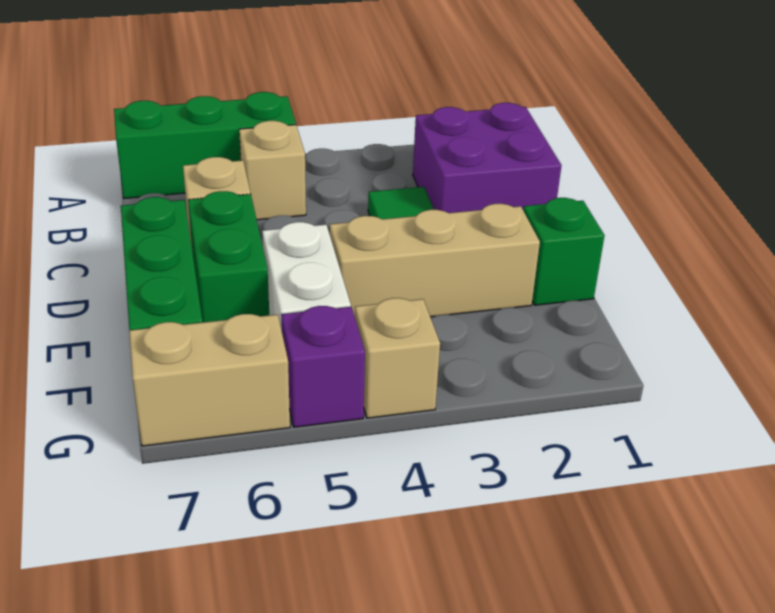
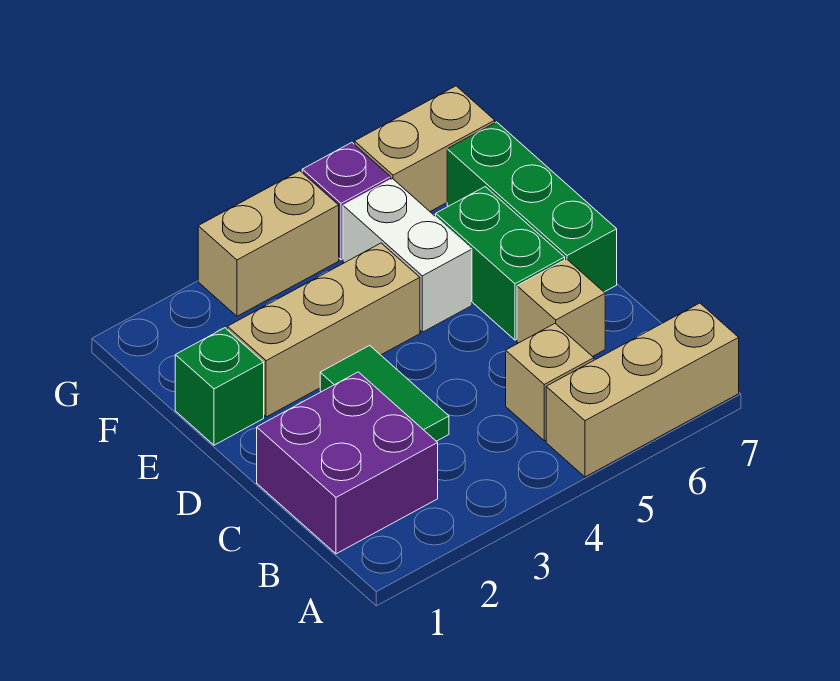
green brick A5:A7 level 1 -> tan brick A5:A7 level 1
tan brick G4 level 1 -> tan brick G3:G4 level 1

